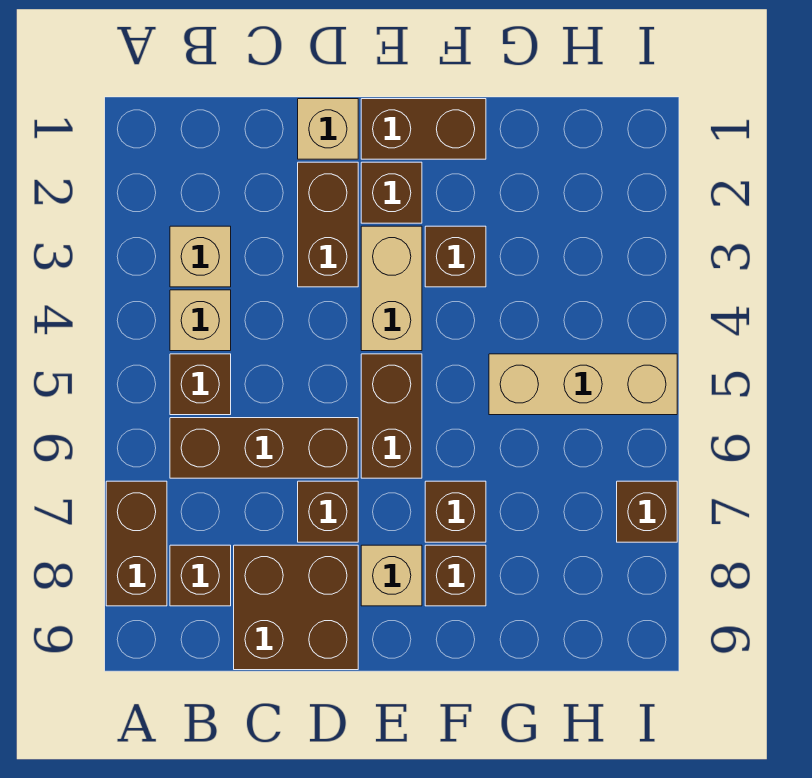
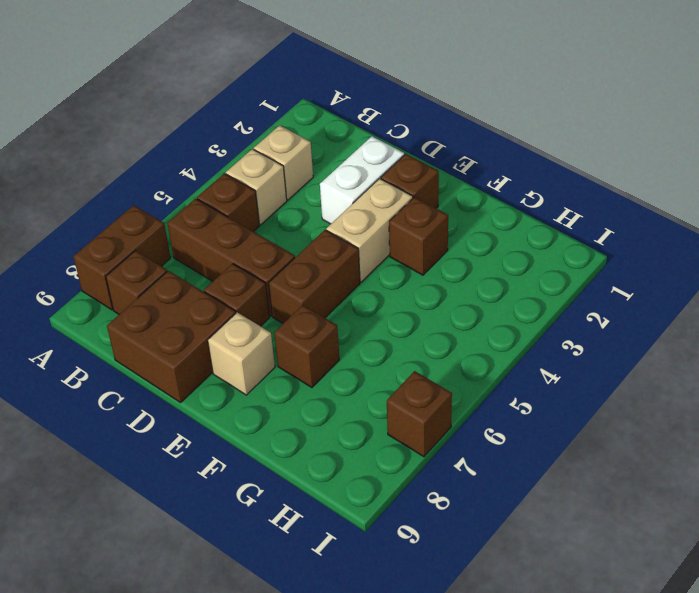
tan brick D1 level 1 -> none
brown brick D2:D3 level 1 -> white brick D2:D3 level 1
brown brick E1:F1 level 1 -> none
brown brick F8 level 1 -> none
tan brick G5:I5 level 1 -> none

